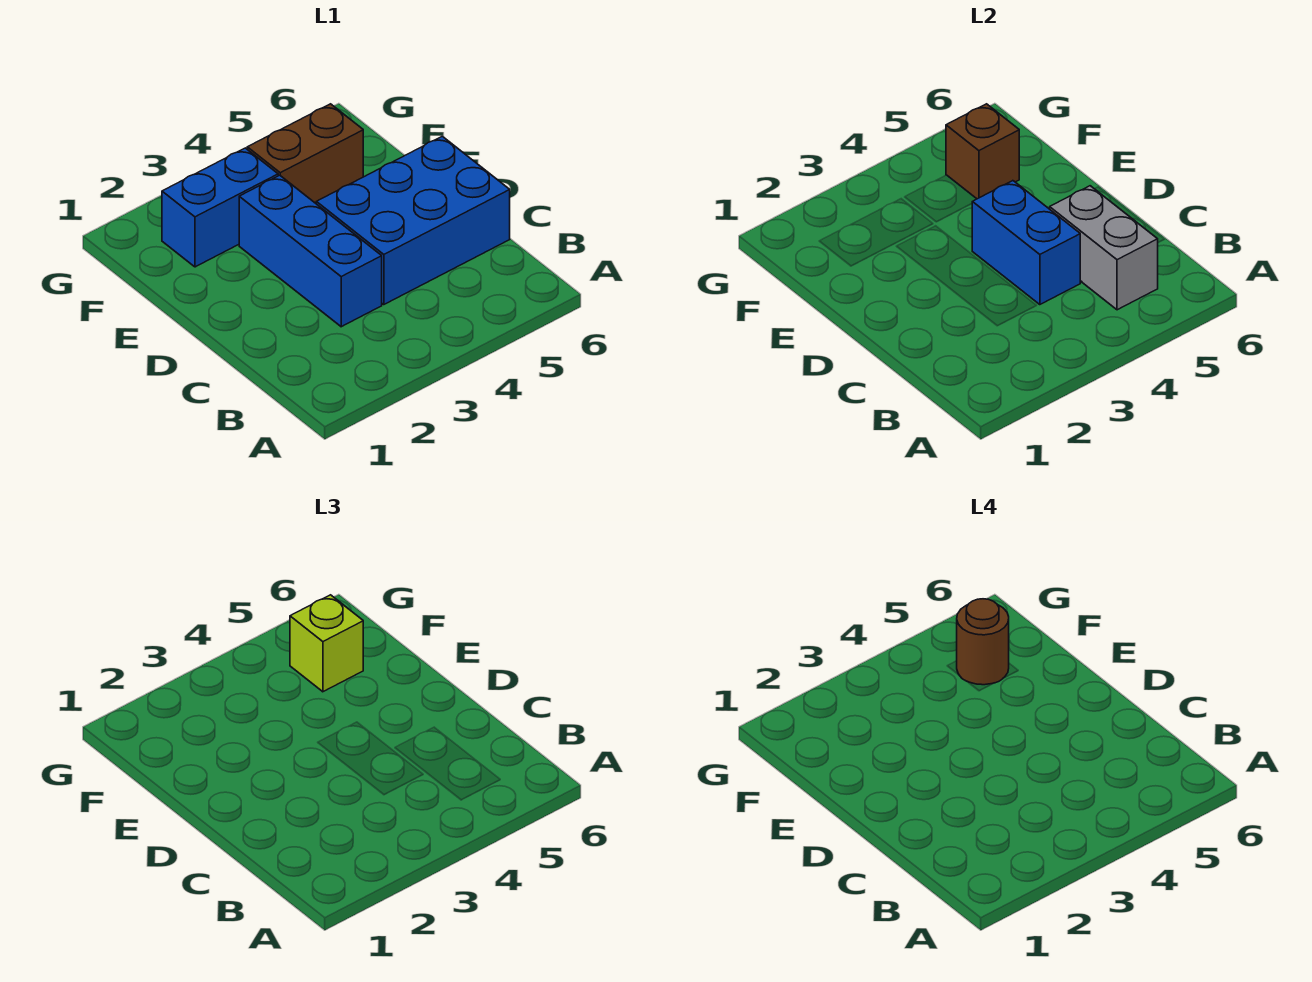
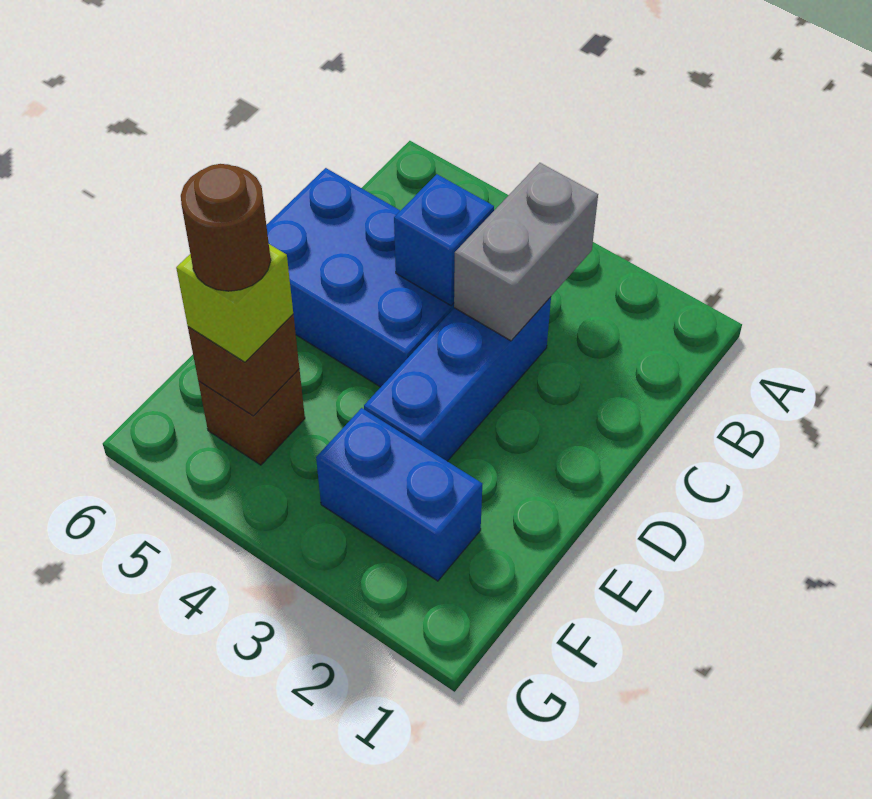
grey brick B5:C5 level 2 -> grey brick B3:C3 level 2
blue brick C4:D4 level 2 -> blue brick C4 level 2
brown brick F4:F5 level 1 -> brown brick F5 level 1

